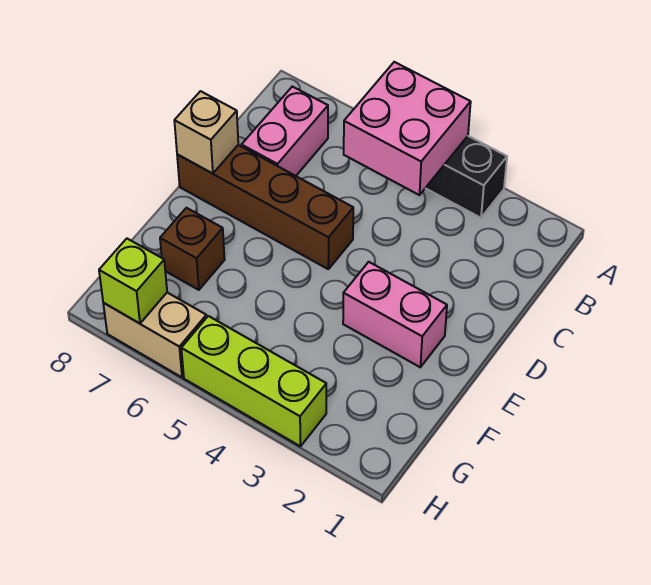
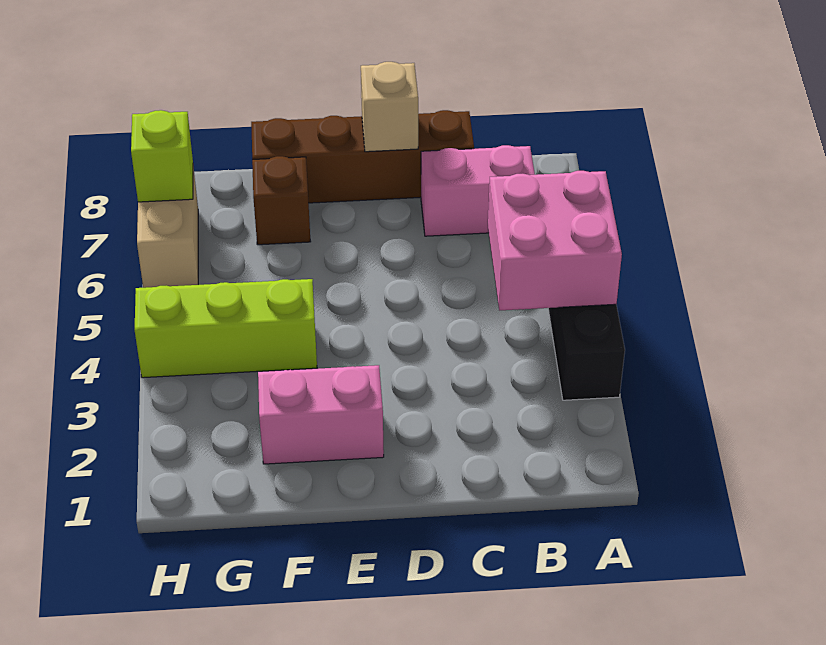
brown brick D5:D8 level 1 -> brown brick C8:F8 level 1
pink brick E2:E3 level 1 -> pink brick E2:F2 level 1
lime brick H3:H5 level 1 -> lime brick F4:H4 level 1

